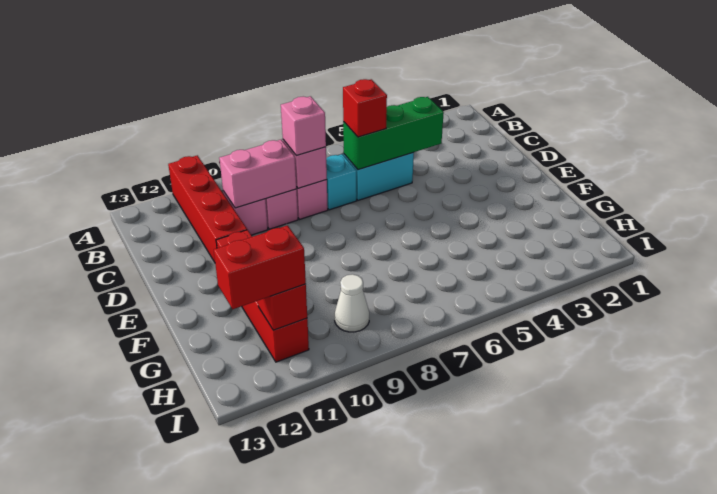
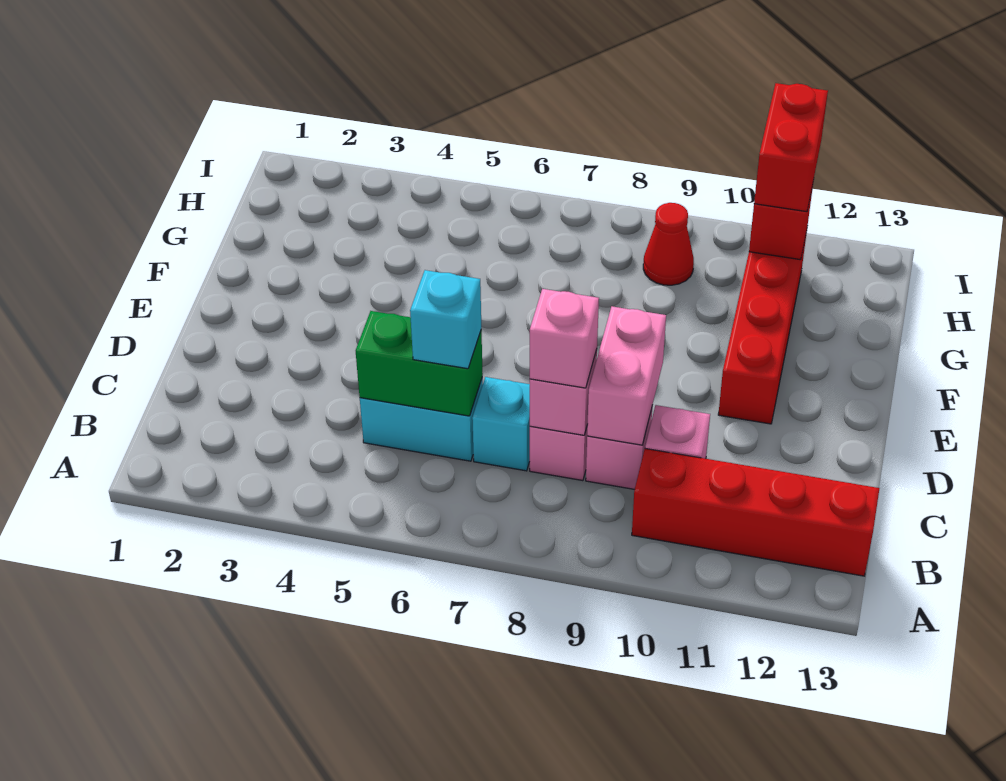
red brick A11:D11 level 1 -> red brick B10:B13 level 1
green brick C4:C6 level 2 -> green brick C5:C6 level 2
red brick C6 level 3 -> cyan brick C6 level 3
pink brick C9:C10 level 2 -> pink brick C9:D9 level 2
white cone H9 level 1 -> red cone H9 level 1
red brick H11:H12 level 3 -> red brick H11:I11 level 3

